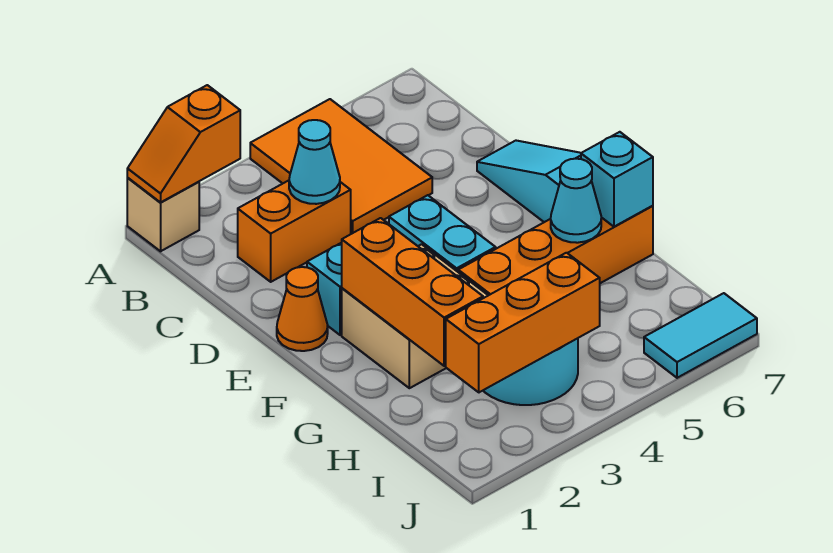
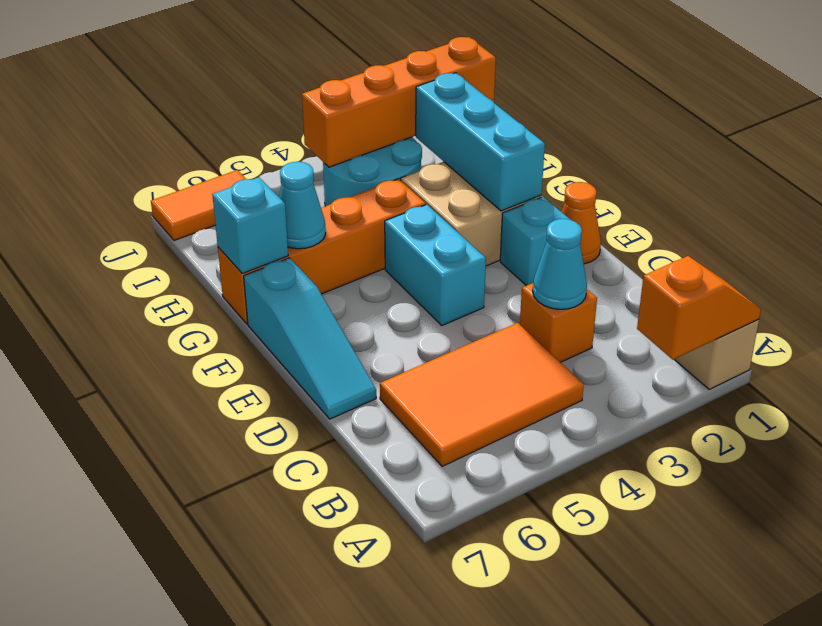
orange tile A4:C5 level 1 -> orange tile B4:C6 level 1
orange brick C2:C3 level 1 -> orange brick C3 level 1
orange brick F2:H2 level 2 -> cyan brick F2:H2 level 2
orange brick I2:I4 level 2 -> orange brick I1:I4 level 2
cyan tile J6:J7 level 1 -> orange tile J6:J7 level 1

